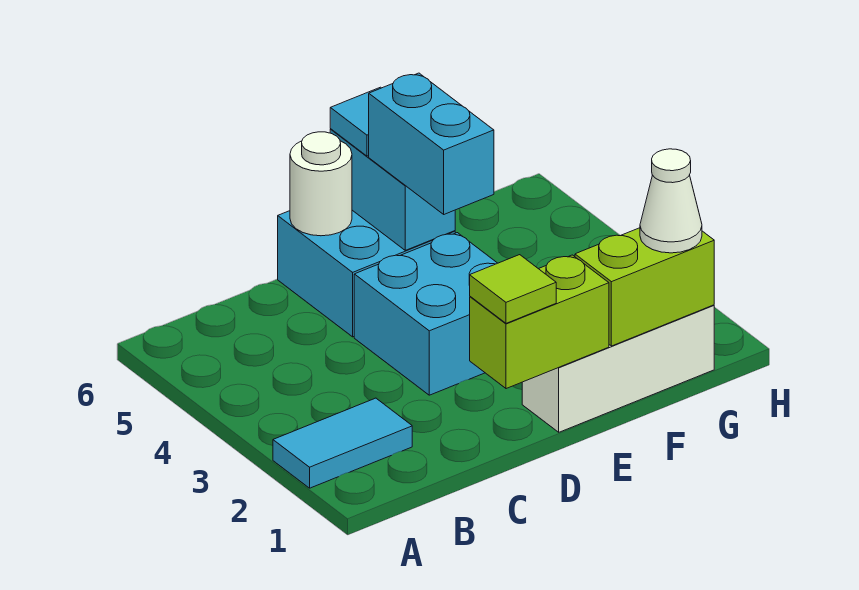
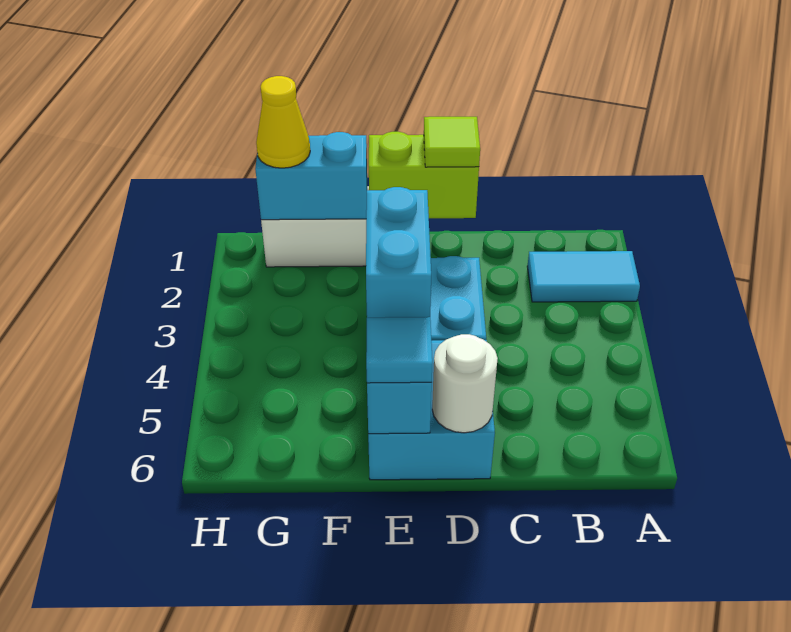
lime brick F1:G1 level 2 -> cyan brick F1:G1 level 2
white cone G1 level 3 -> yellow cone G1 level 3

